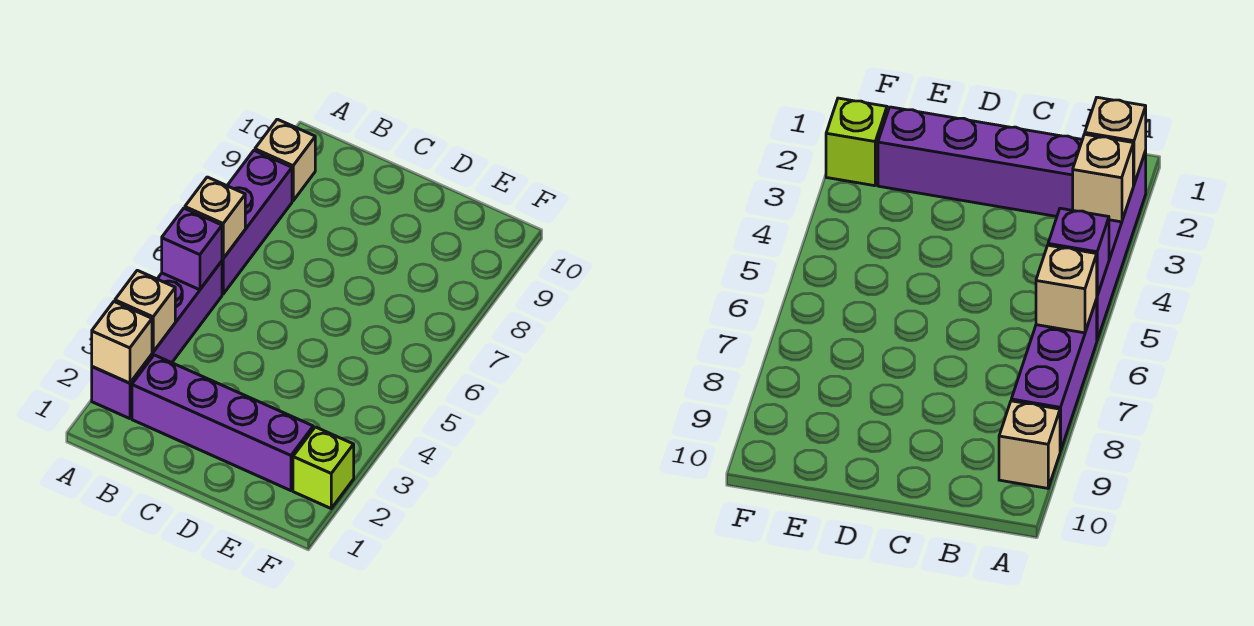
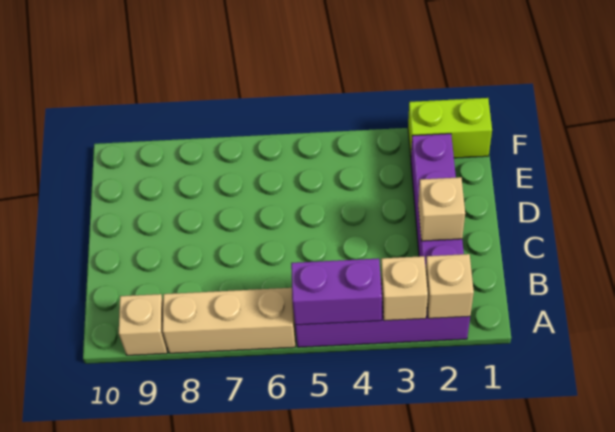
purple brick A5 level 2 -> purple brick A4:A5 level 2
purple brick A6:A8 level 1 -> tan brick A6:A8 level 1
tan brick A6 level 2 -> tan brick C2 level 2
lime brick F2 level 1 -> lime brick F1:F2 level 1

